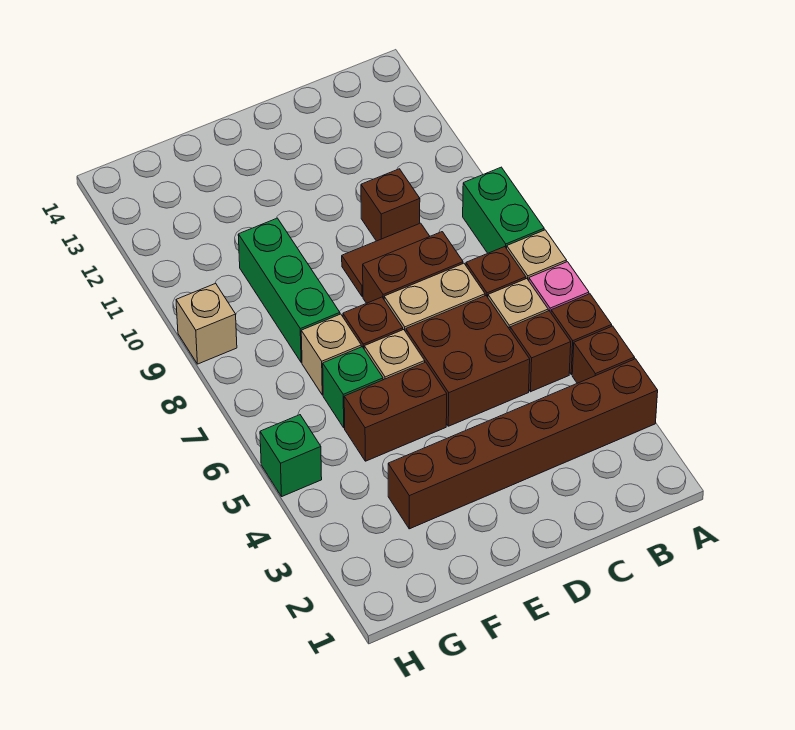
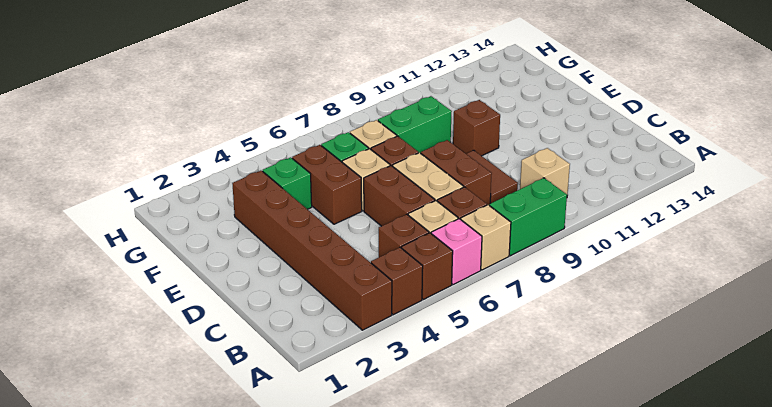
brown brick C5:D6 level 1 -> brown brick C6:D6 level 1
brown brick C10 level 1 -> brown brick E10 level 1
green brick F8:F10 level 1 -> green brick F8:F9 level 1
green brick H5 level 1 -> green brick F4 level 1
tan brick H9 level 1 -> tan brick B10 level 1

